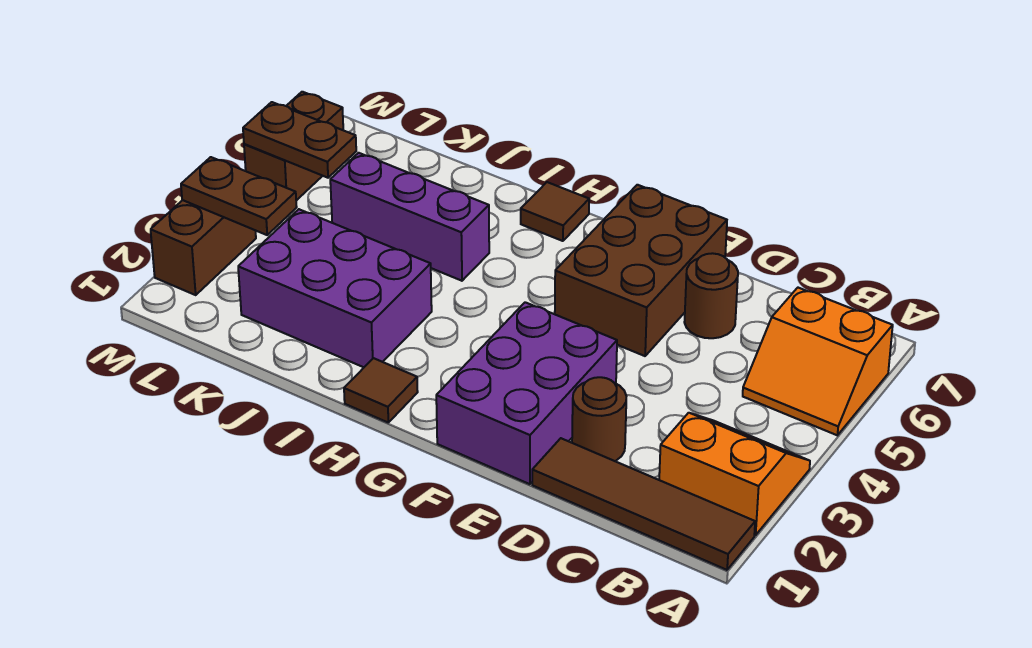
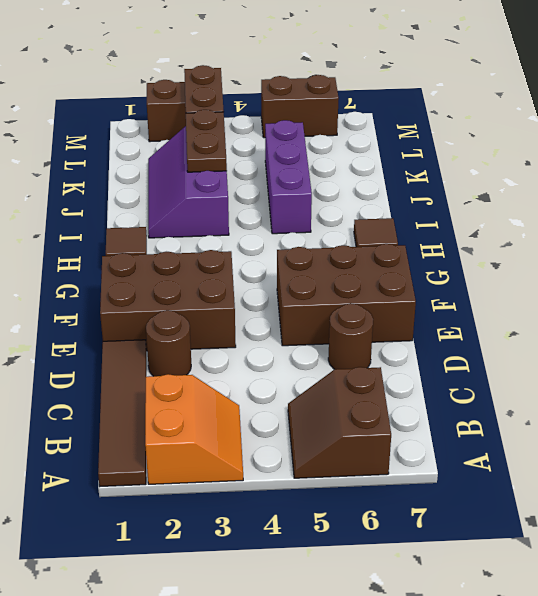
orange slope A5:B6 level 1 top 6 -> brown slope A5:B6 level 1 top 6
purple brick E1:F3 level 1 -> brown brick E1:F3 level 1
purple brick I2:K3 level 1 -> purple slope I2:K3 level 1 top 3
brown plate L5:M5 level 2 -> brown plate J3:K3 level 2

